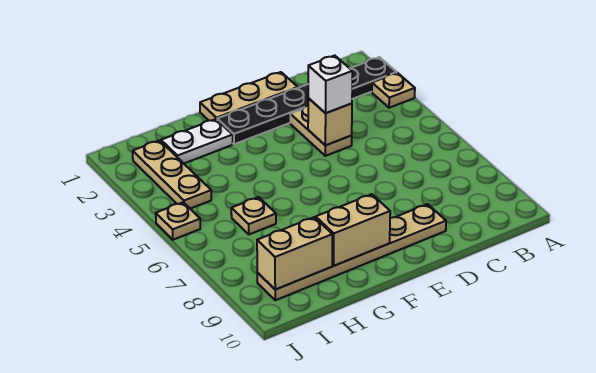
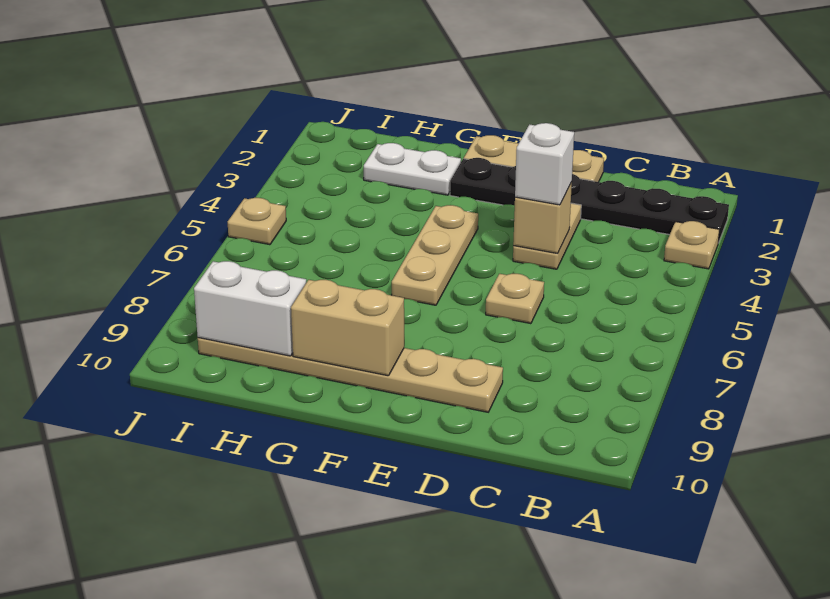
tan plate H6 level 1 -> tan plate D6 level 1
tan brick H9:I9 level 2 -> white brick H9:I9 level 2
tan plate I2:I4 level 1 -> tan plate F4:F6 level 1

